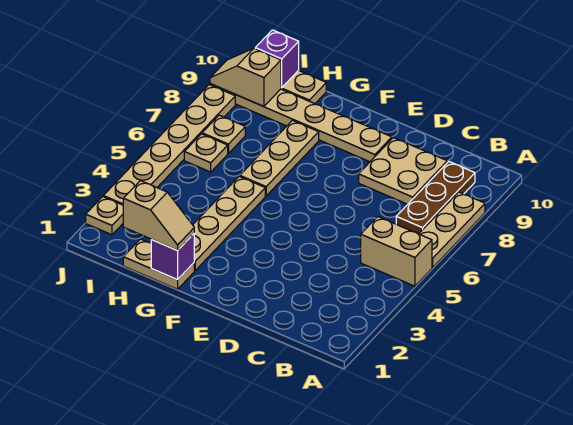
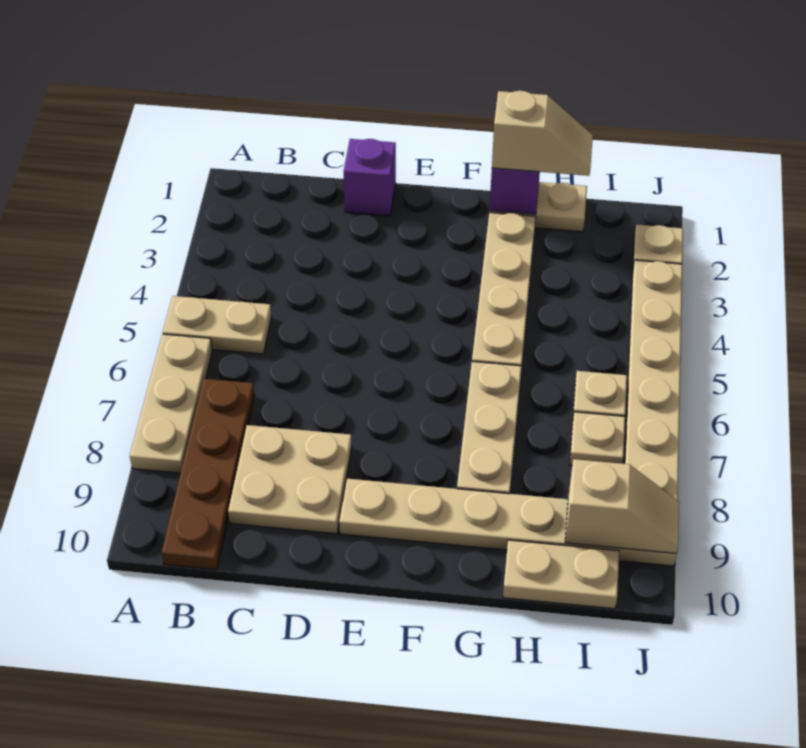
tan brick A5:B5 level 1 -> tan plate A5:B5 level 1
brown plate B7:B9 level 1 -> brown plate B7:B10 level 1
tan slope G1:H1 level 3 top H -> tan slope G1:H1 level 3 top G
purple brick I10 level 2 -> purple brick D1 level 1

